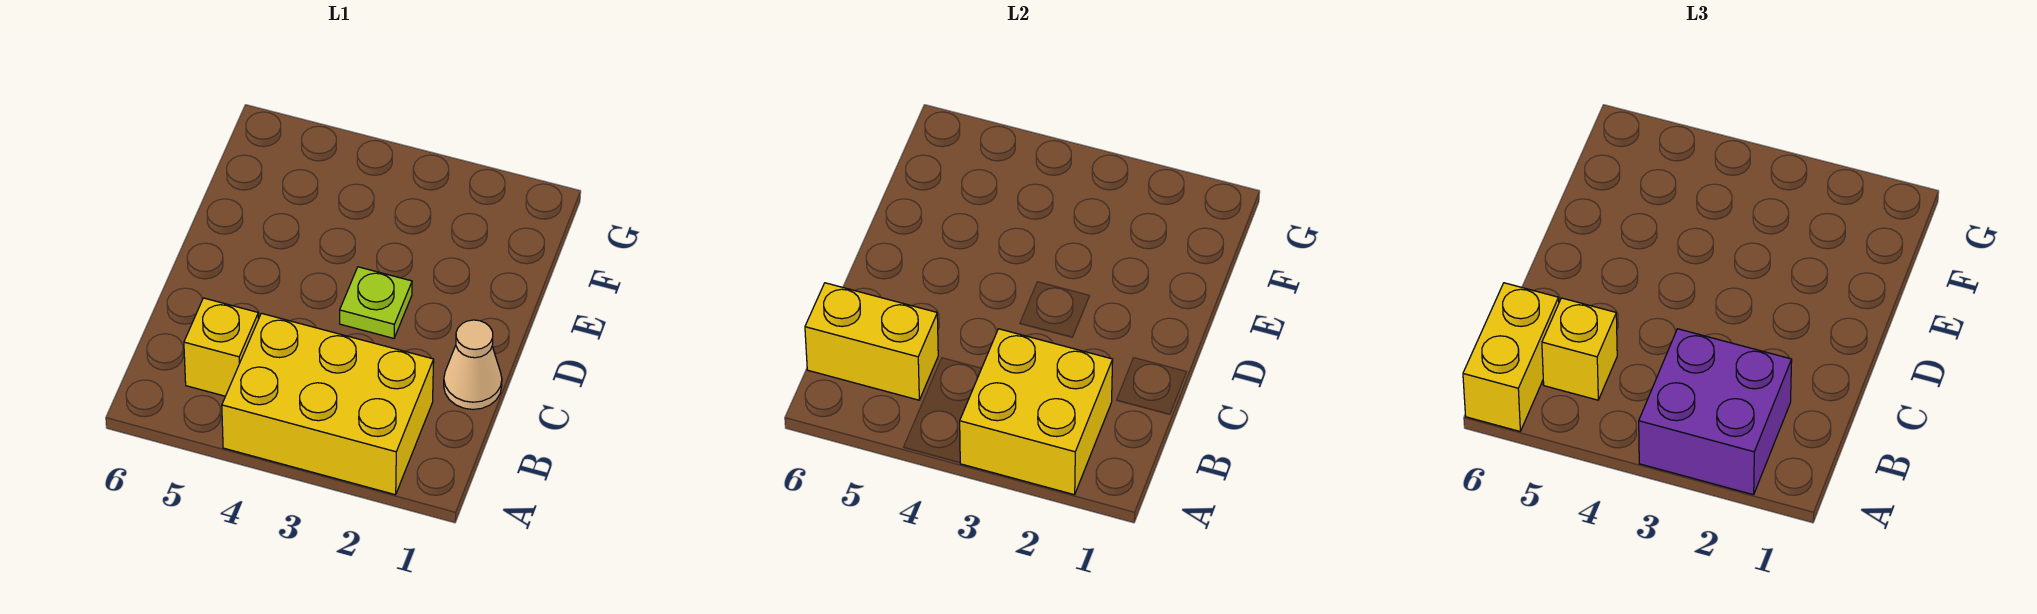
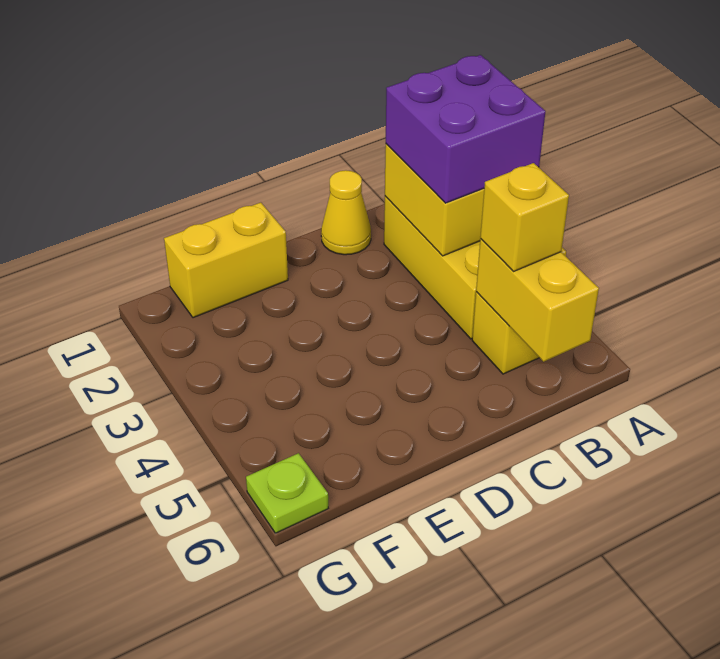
yellow brick A6:B6 level 3 -> yellow brick E1:F1 level 1
tan cone C1 level 1 -> yellow cone C1 level 1
lime plate D3 level 1 -> lime plate G6 level 1

